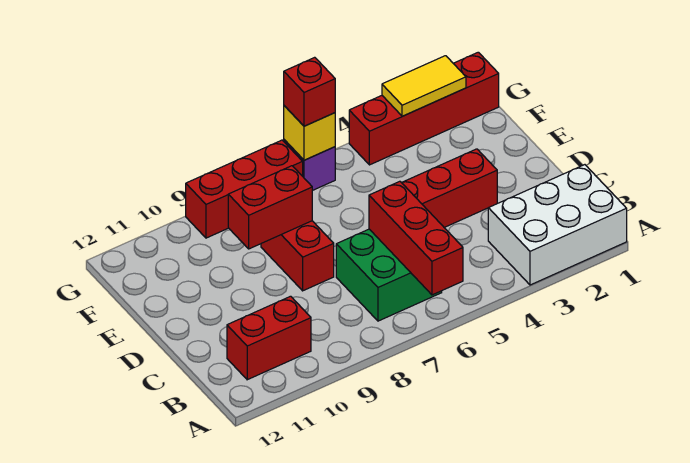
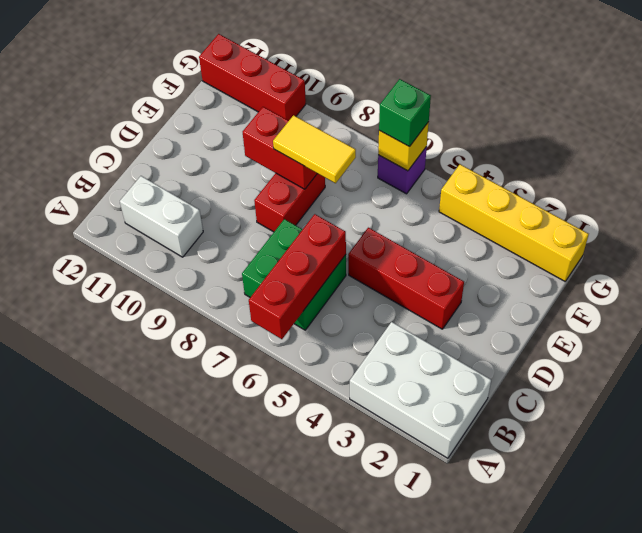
red brick B10:B11 level 1 -> white brick B10:B11 level 1
red brick G1:G4 level 1 -> yellow brick G1:G4 level 1
yellow tile G2:G3 level 2 -> yellow tile E7:E8 level 3
red brick G6 level 3 -> green brick G6 level 3
red brick G7:G9 level 1 -> red brick G10:G12 level 1

